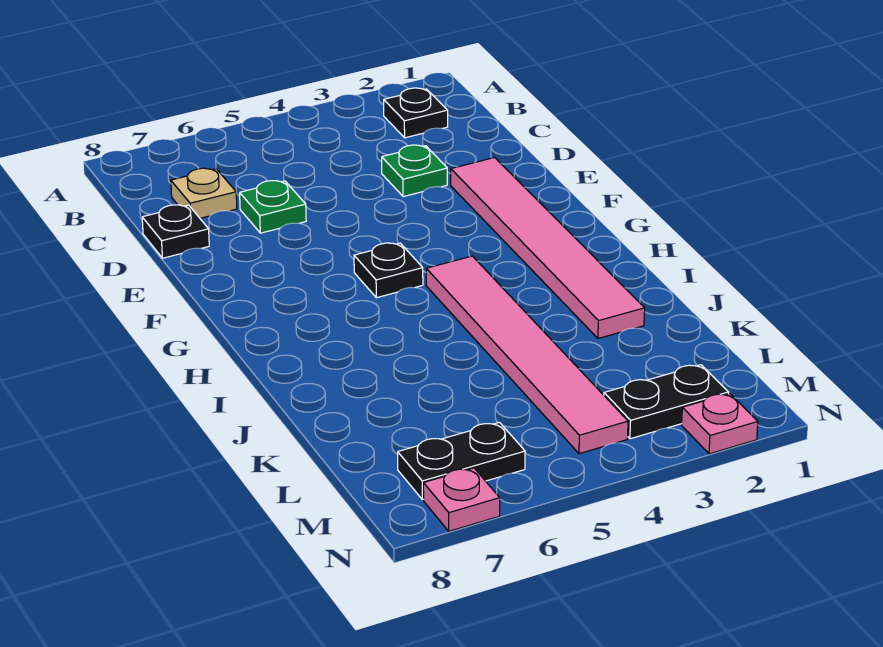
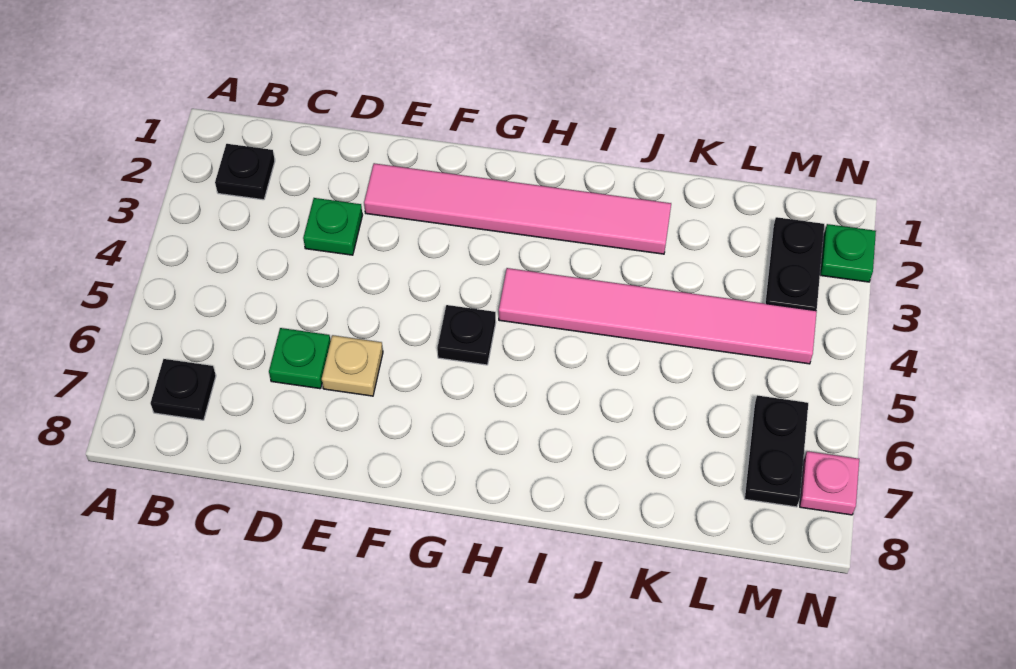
tan plate C7 level 1 -> tan plate E6 level 1
black plate D8 level 1 -> black plate B7 level 1
pink plate N2 level 1 -> green plate N2 level 1

